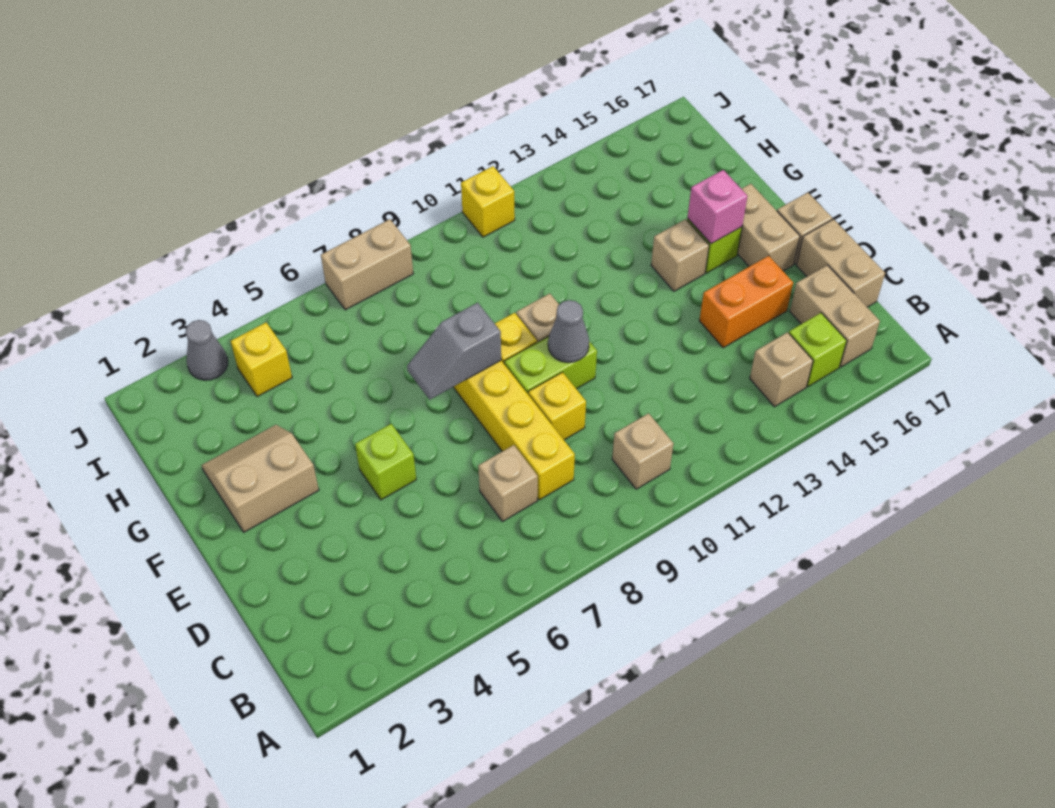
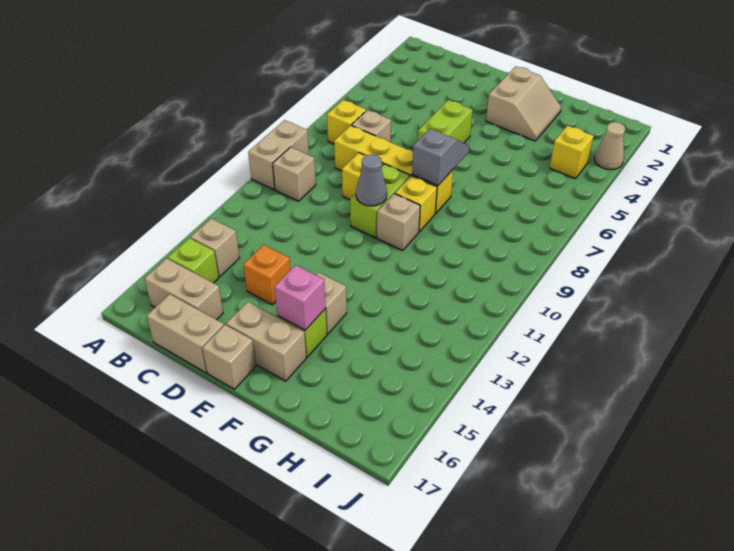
orange brick D14:D15 level 1 -> orange brick D14 level 1
lime brick E5 level 1 -> lime brick E5:E6 level 1
grey cone J3 level 1 -> tan cone J3 level 1
tan brick J7:J8 level 1 -> tan brick A9:A10 level 1
yellow brick J11 level 1 -> yellow brick B7 level 1

